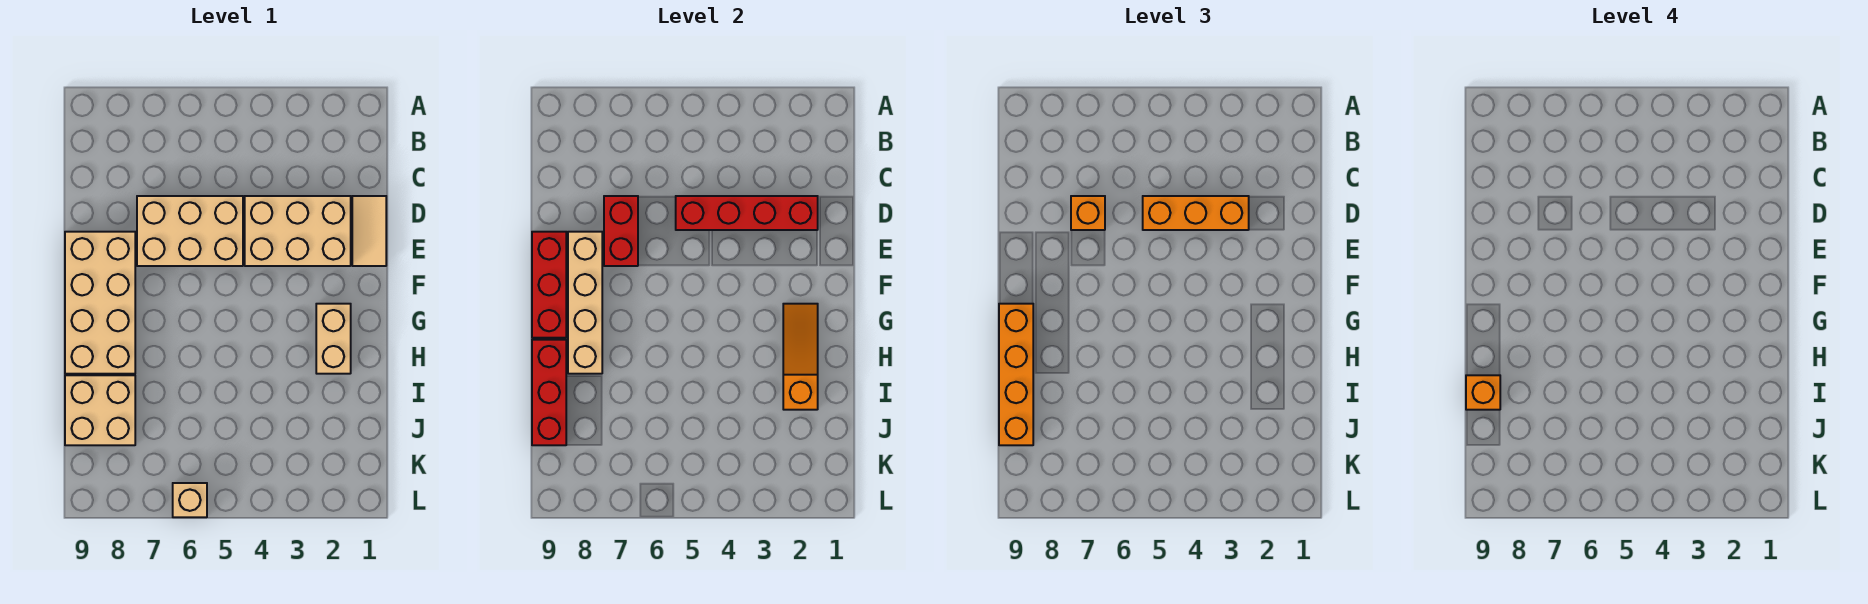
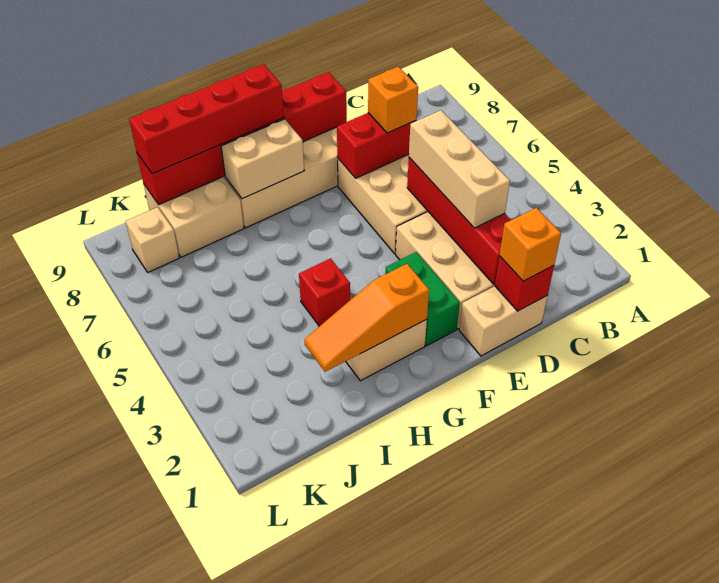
tan tile D1:E1 level 1 -> tan brick D1:E1 level 1
none -> red brick D1 level 2
orange brick D3:D5 level 3 -> tan brick D3:D5 level 3
tan brick E8:H8 level 2 -> tan brick G8:H8 level 2
none -> green brick F2:F3 level 1
orange slope G2:I2 level 2 top I -> orange slope G2:I2 level 2 top G
orange brick G9:J9 level 3 -> red brick G9:J9 level 3
none -> red brick H4 level 1
orange brick I9 level 4 -> orange brick D1 level 3
tan brick L6 level 1 -> tan brick K8 level 1

